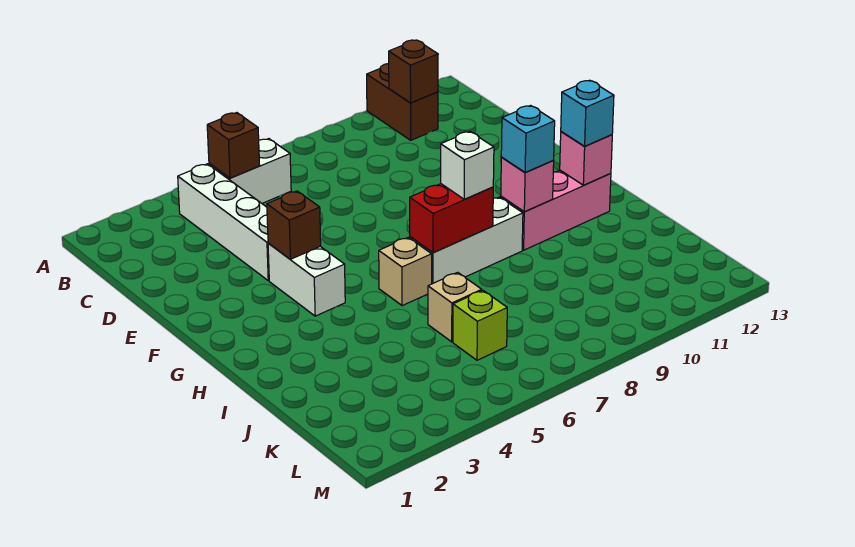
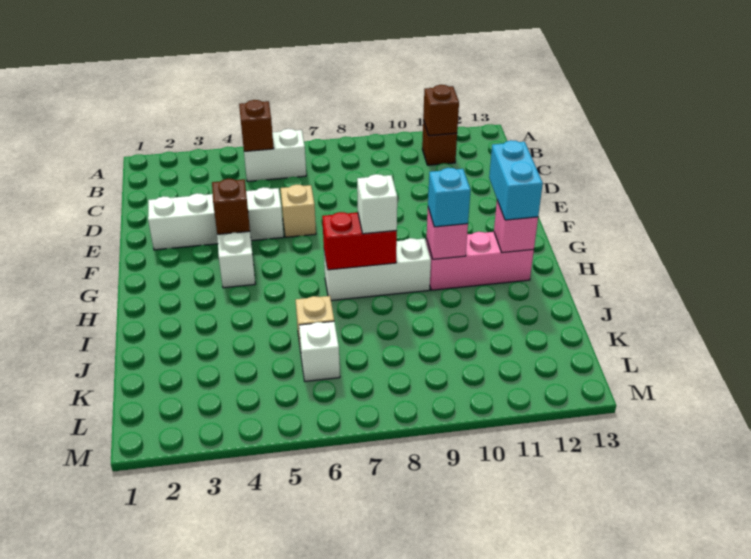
brown brick A11:B11 level 1 -> brown brick B11 level 1
white brick B4:E4 level 1 -> white brick E2:E5 level 1
tan brick H6 level 1 -> tan brick E6 level 1
cyan brick H12 level 3 -> cyan brick G12:H12 level 3
lime brick K6 level 1 -> white brick K6 level 1

